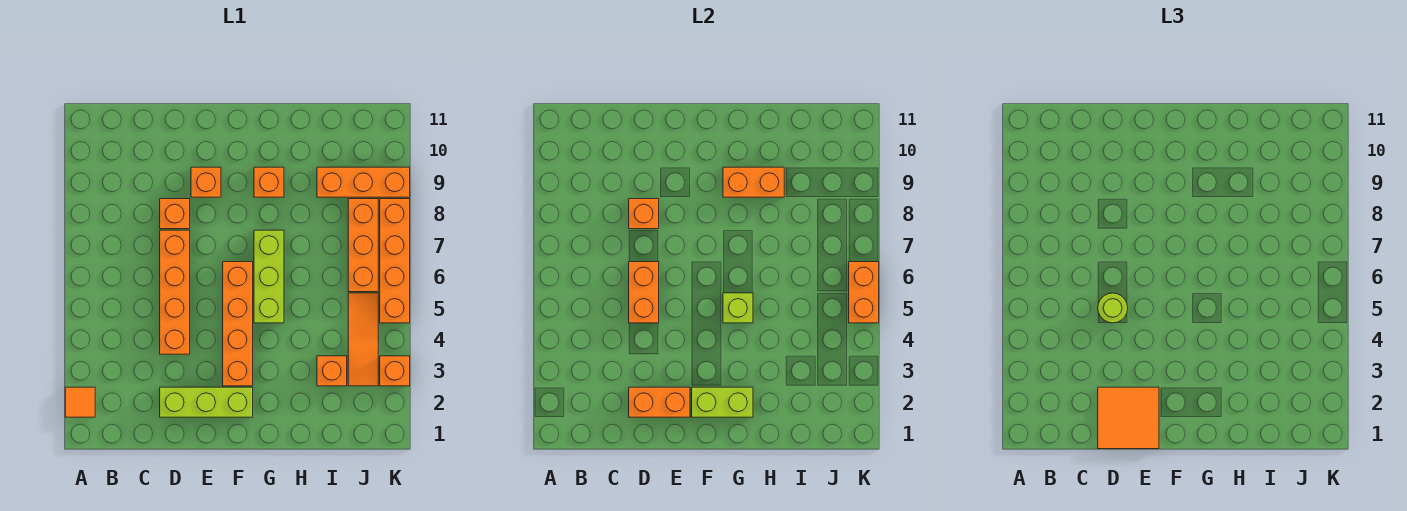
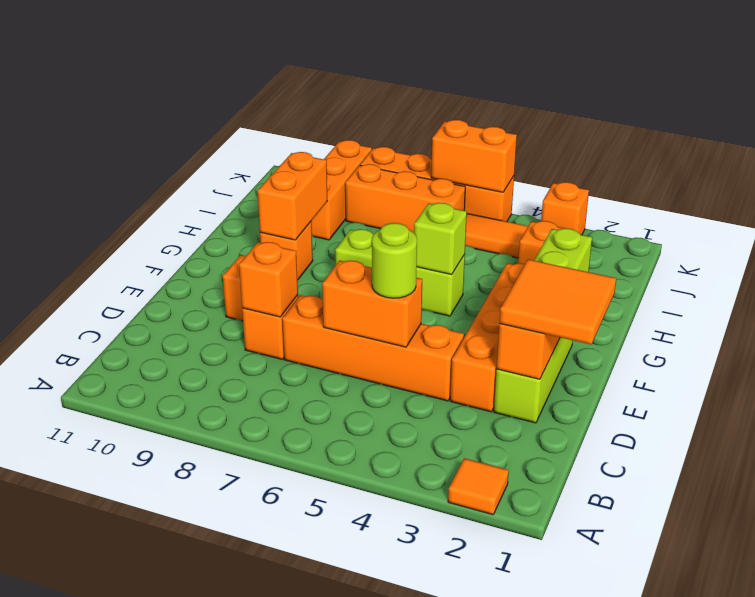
orange brick F3:F6 level 1 -> orange brick D3:G3 level 1

